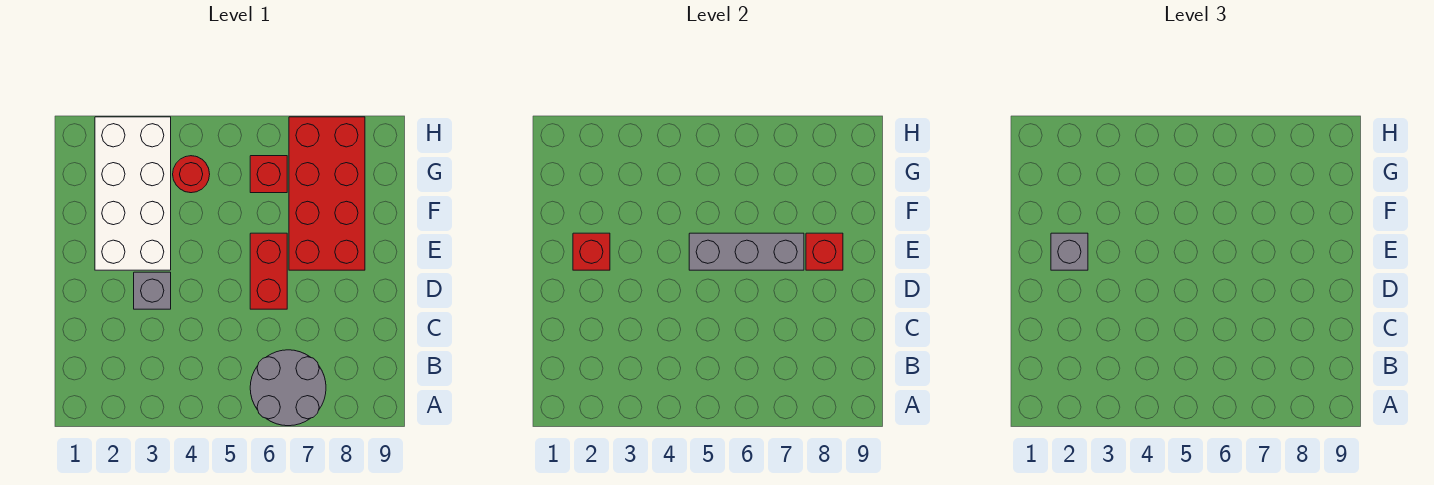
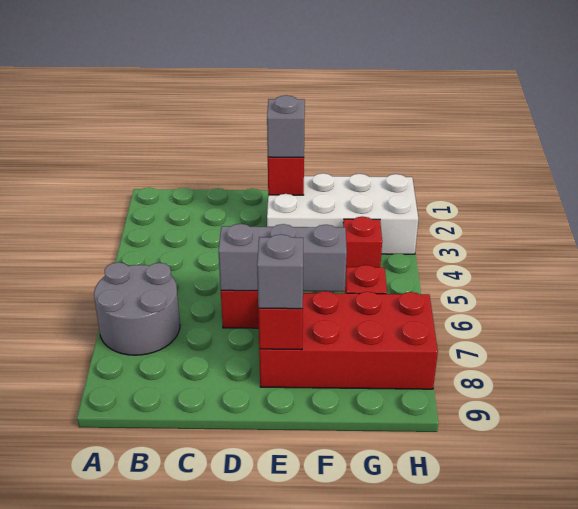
grey brick D3 level 1 -> grey brick E8 level 3
grey brick E5:E7 level 2 -> grey brick D6:F6 level 2
red round brick G4 level 1 -> red brick G4 level 1

